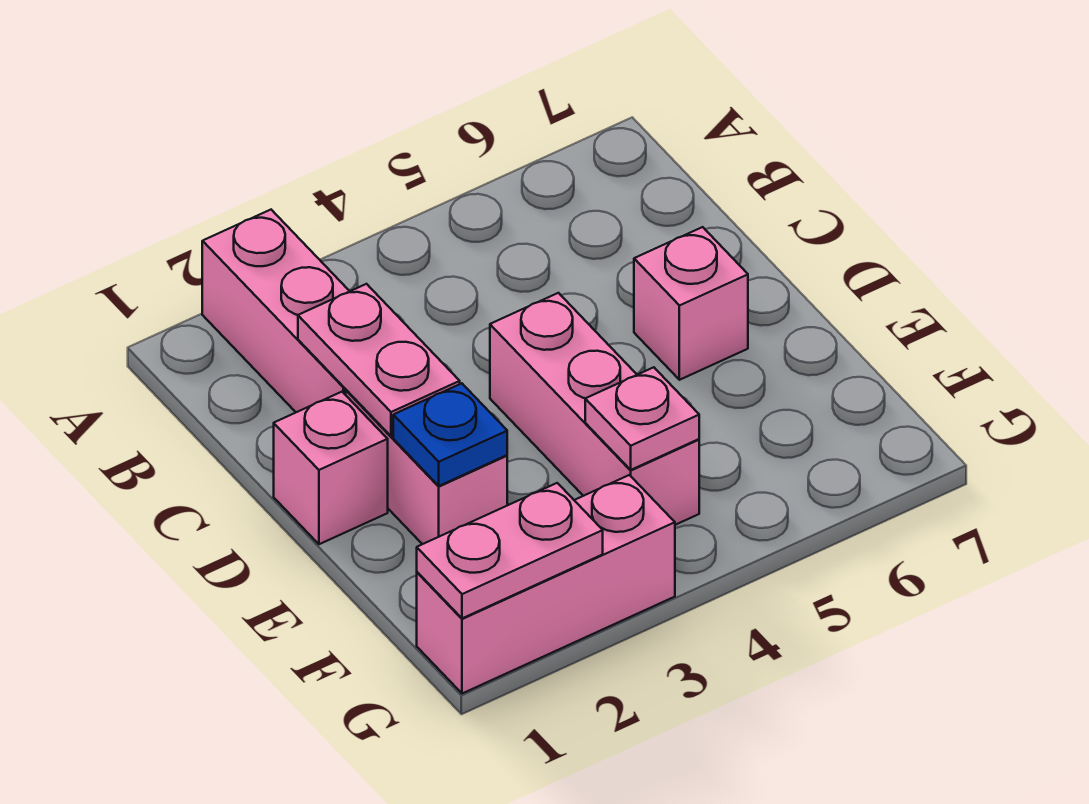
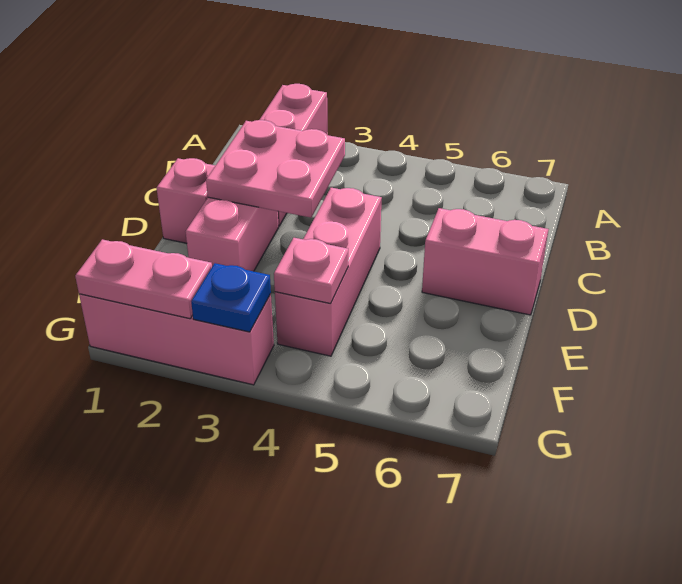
pink plate C2:D2 level 2 -> pink plate C2:D3 level 2
pink brick D6 level 1 -> pink brick D6:D7 level 1
blue plate E2 level 2 -> blue plate G3 level 2

